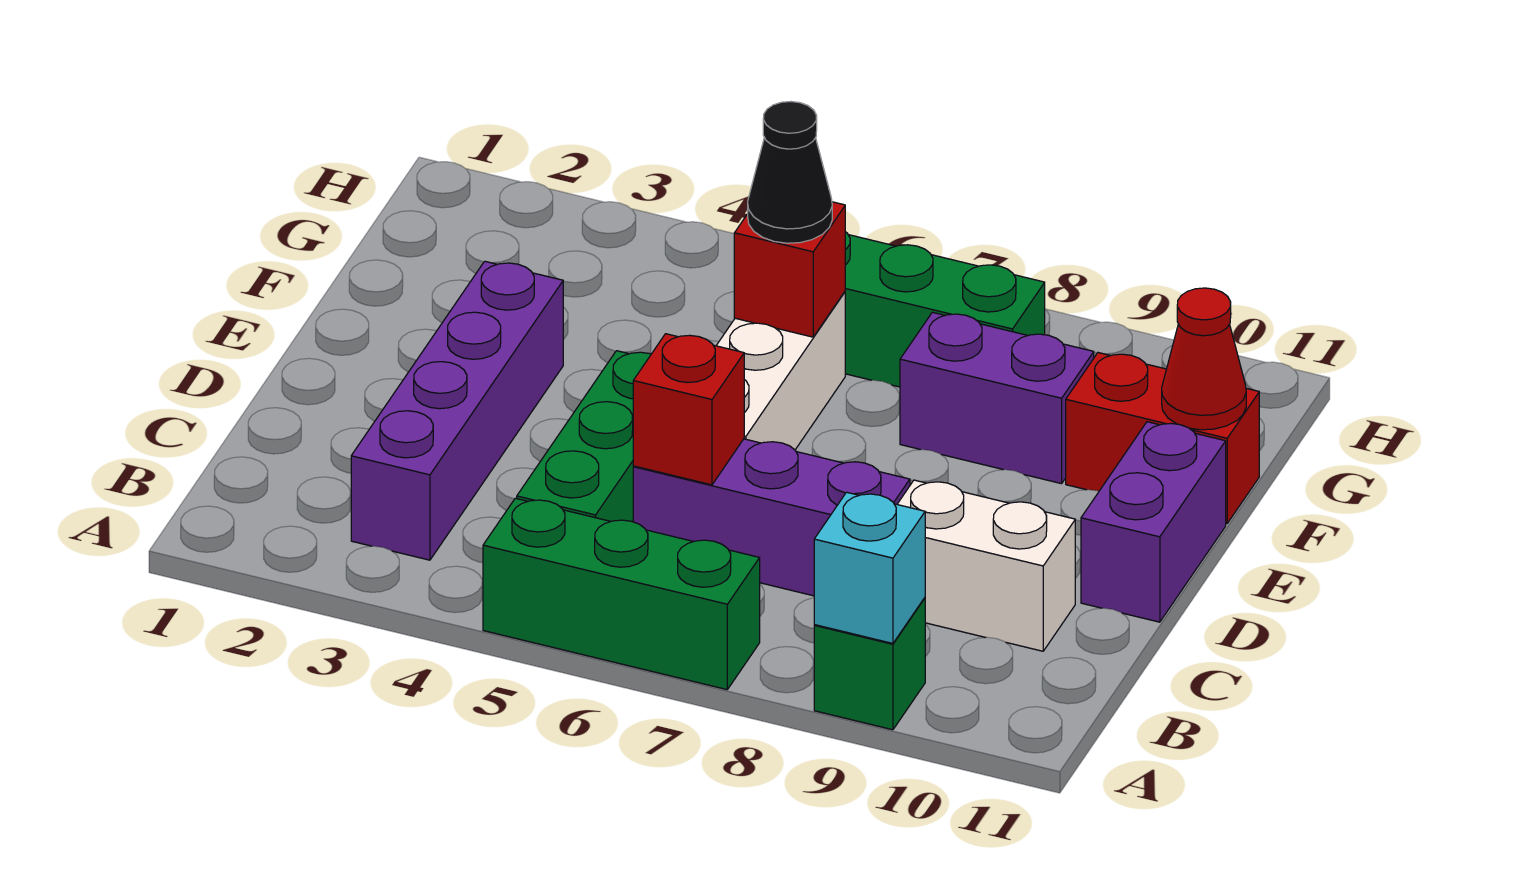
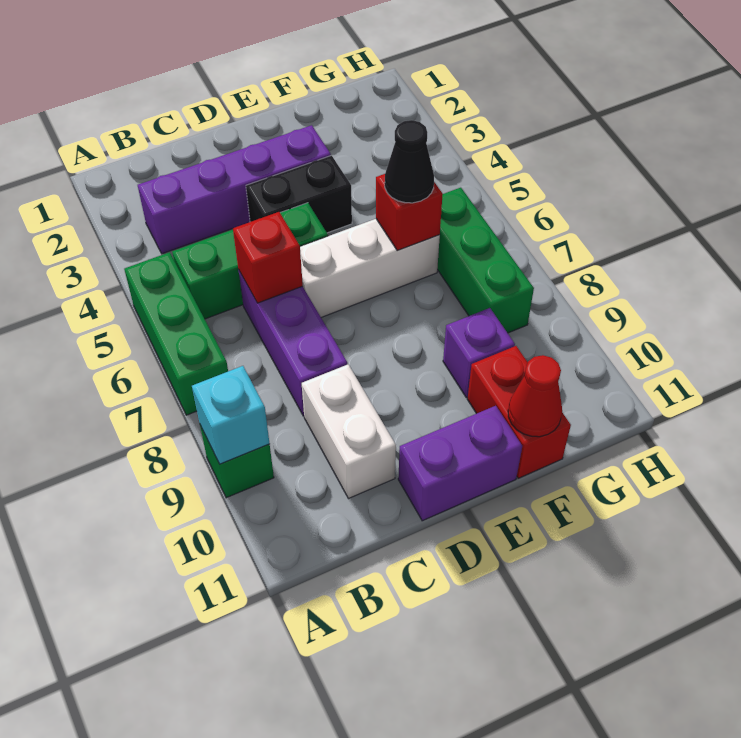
none -> black brick D4:E4 level 1
purple brick F8:F9 level 1 -> purple brick F9 level 1

